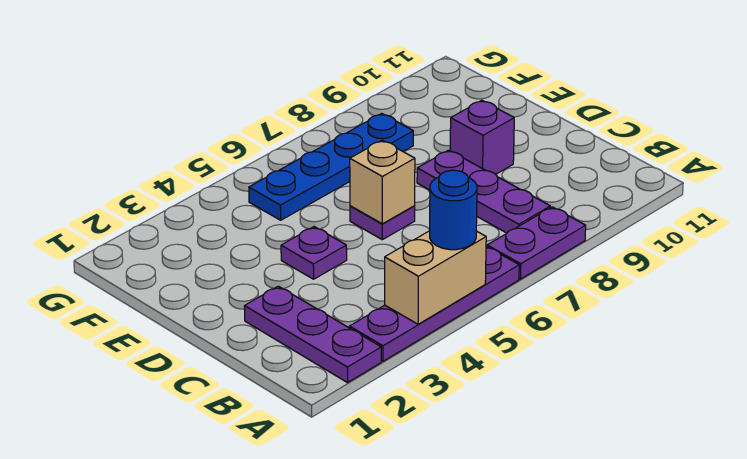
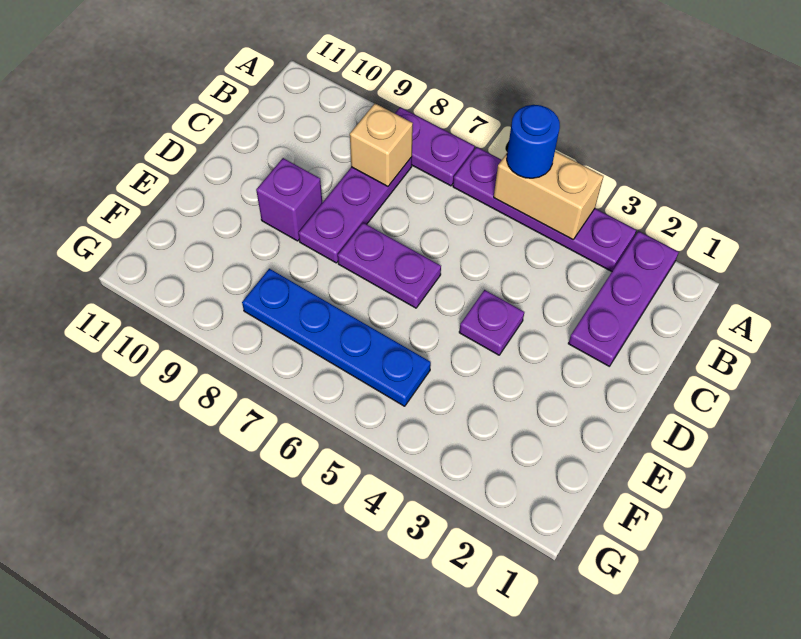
purple plate D6 level 1 -> purple plate D6:D7 level 1
tan brick D6 level 2 -> tan brick B8 level 2

